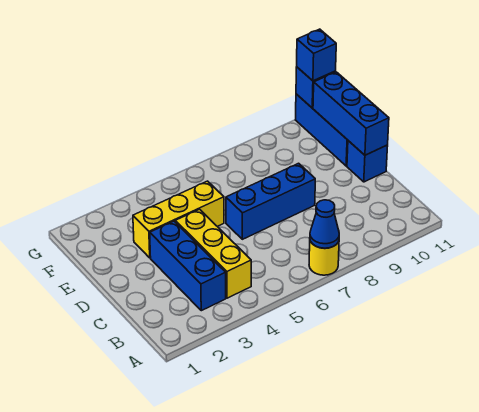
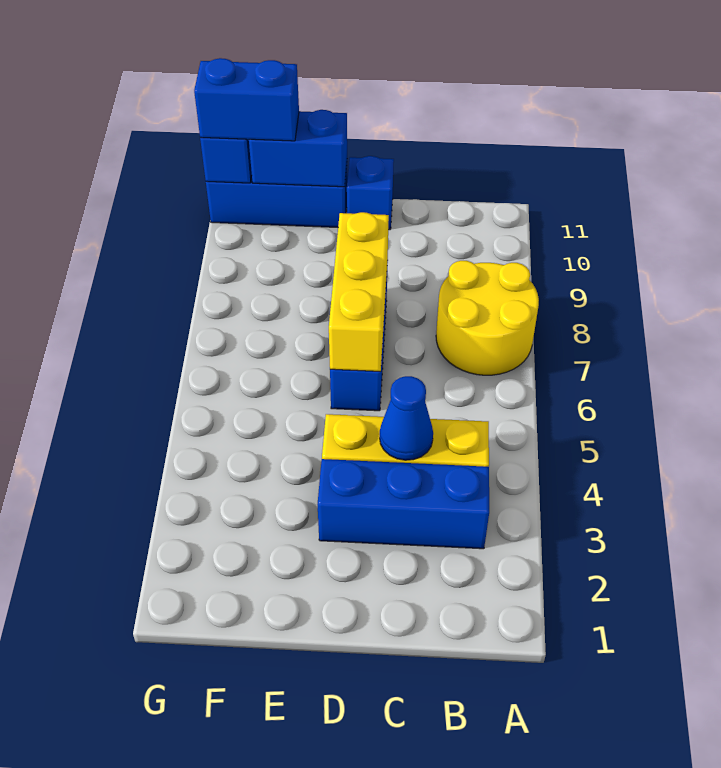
yellow round brick A7 level 1 -> yellow round brick A7:B8 level 1
blue cone A7 level 2 -> blue cone C4 level 2
blue brick D11:F11 level 2 -> blue brick E11:F11 level 2
yellow brick E3:E5 level 1 -> yellow brick D6:D8 level 2
blue brick G11 level 3 -> blue brick F11:G11 level 3

